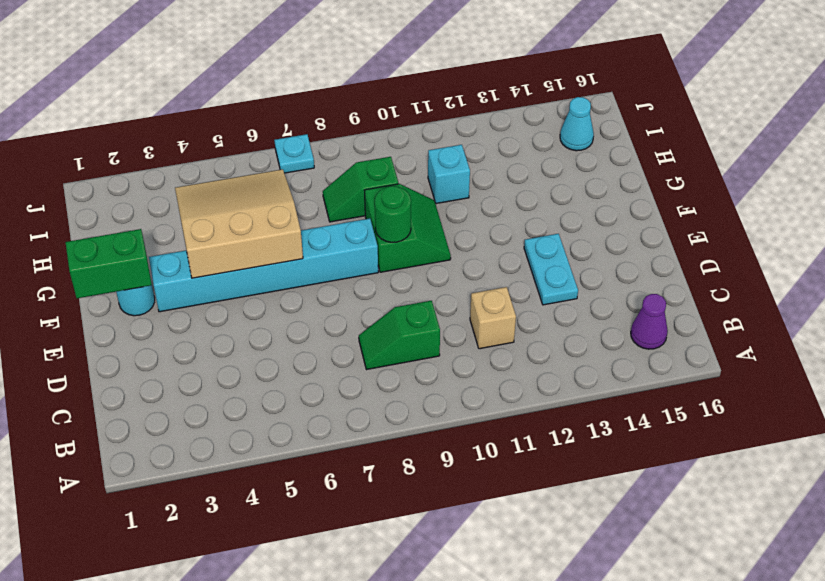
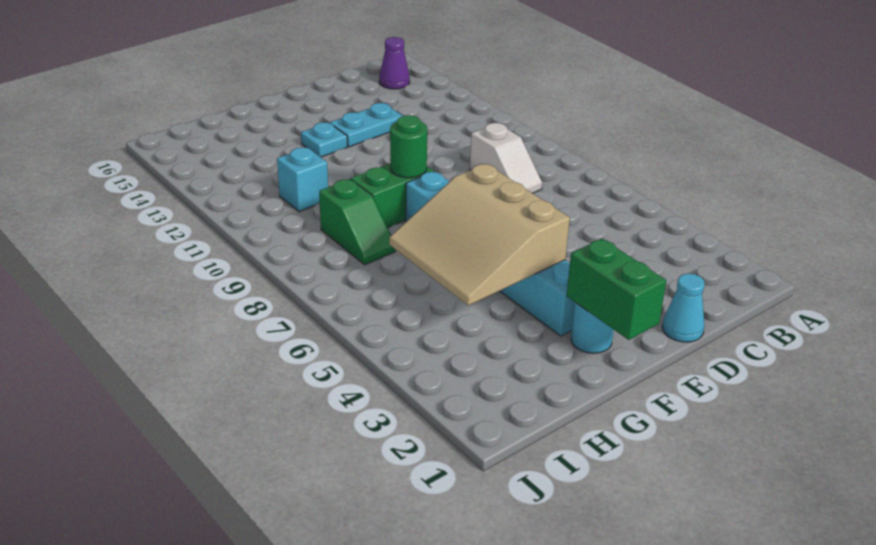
green slope C8:C9 level 1 top 9 -> white slope C8:C9 level 1 top 9
tan brick C11 level 1 -> none
cyan cone I15 level 1 -> cyan cone D1 level 1
cyan plate J7 level 1 -> cyan plate F13 level 1

